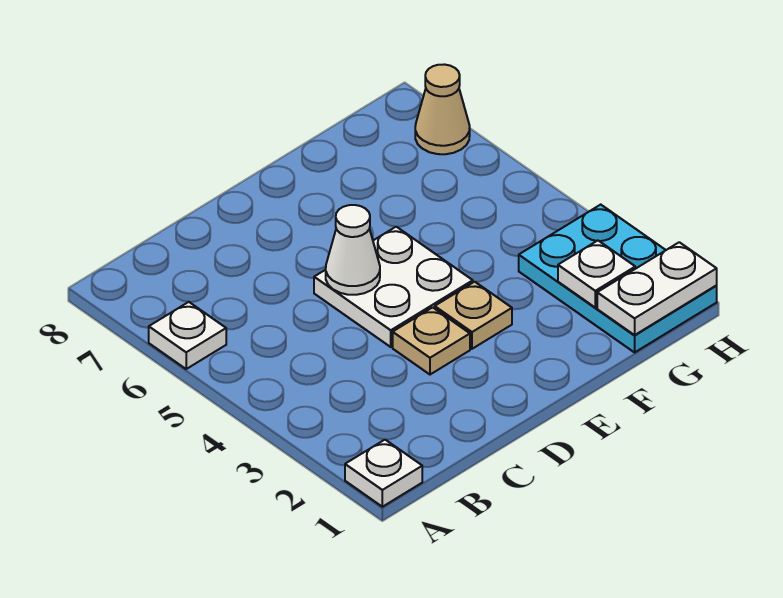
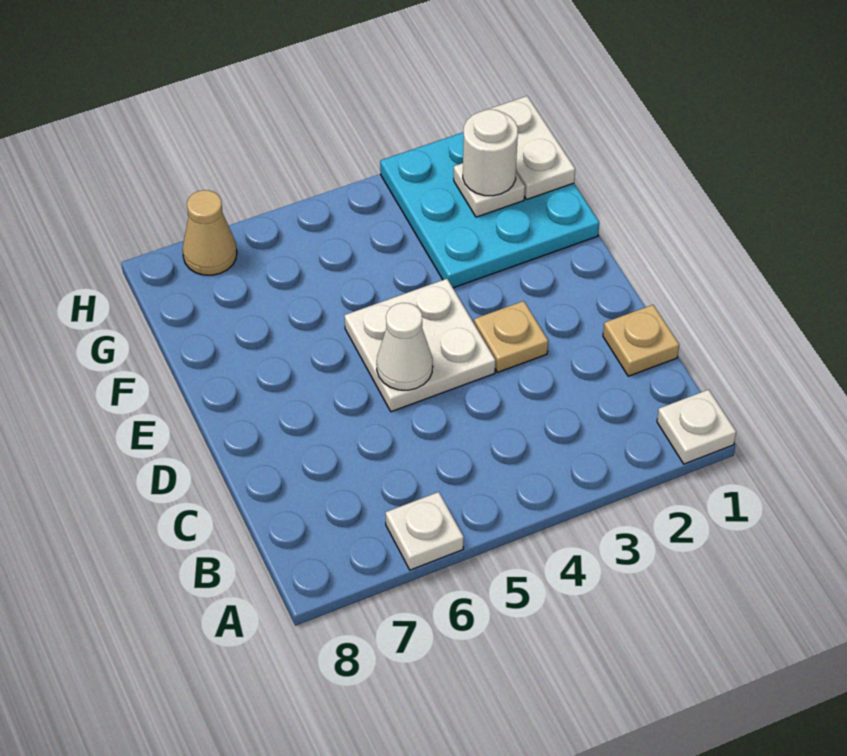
tan plate E3 level 1 -> tan plate C1 level 1
cyan plate G1:H3 level 1 -> cyan plate F1:H3 level 1
none -> white round brick G2 level 3

